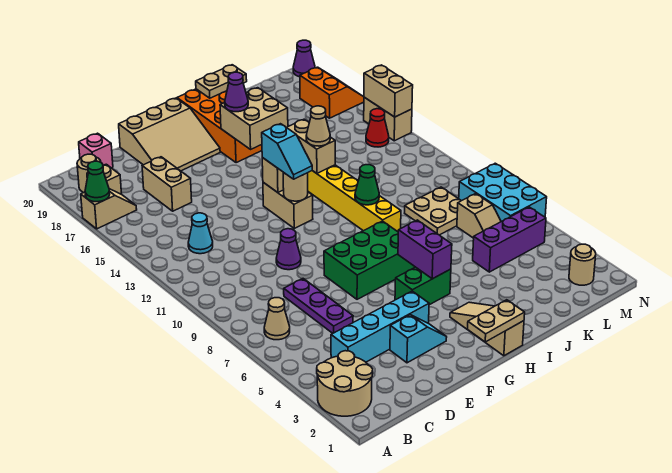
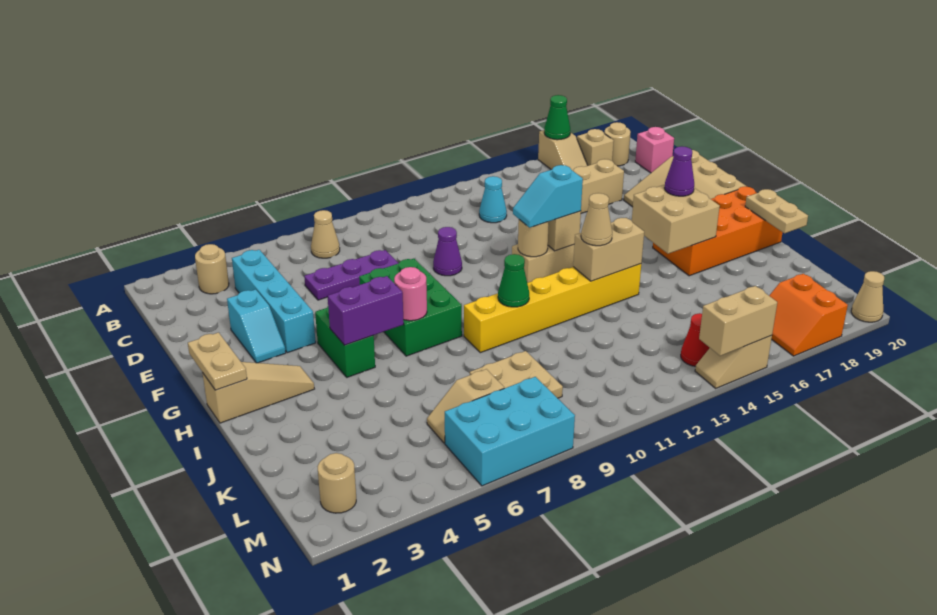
tan round brick A2:B3 level 1 -> tan round brick B3 level 1
none -> pink round brick H7 level 2
purple brick K5:M5 level 1 -> none
orange slope M17:N18 level 1 top M -> orange slope M17:N18 level 1 top 18
tan brick N14:N15 level 1 -> tan slope N14:N15 level 1 top 15
purple cone N20 level 1 -> tan cone N20 level 1

